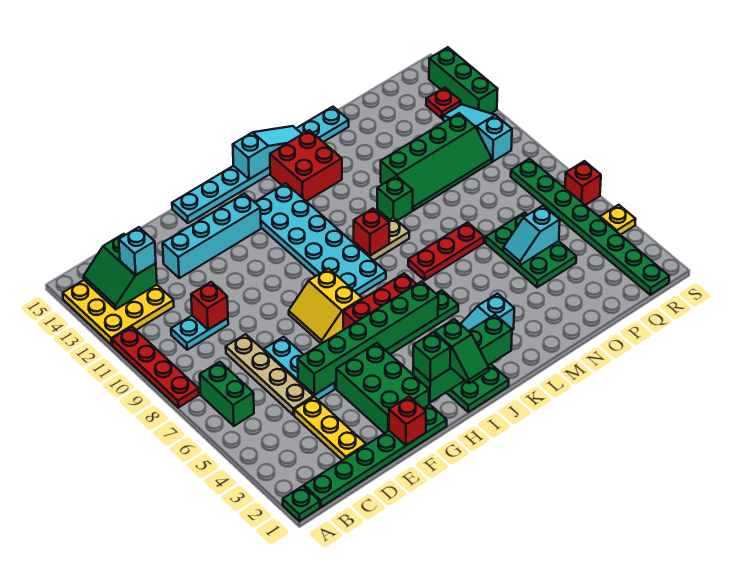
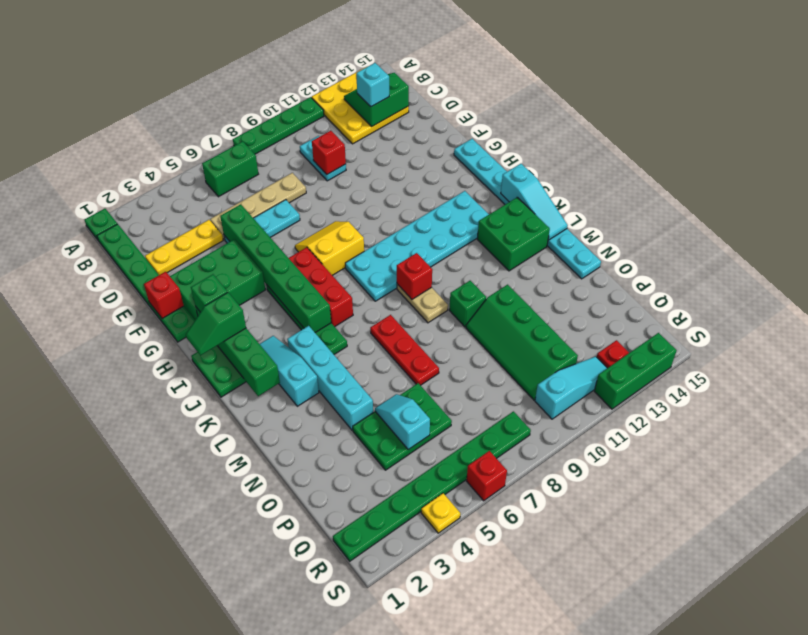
red plate A8:A11 level 1 -> green plate A8:A11 level 1
cyan brick E13:H13 level 1 -> cyan brick K4:N4 level 1
red brick K13:L14 level 1 -> green brick K13:L14 level 1

